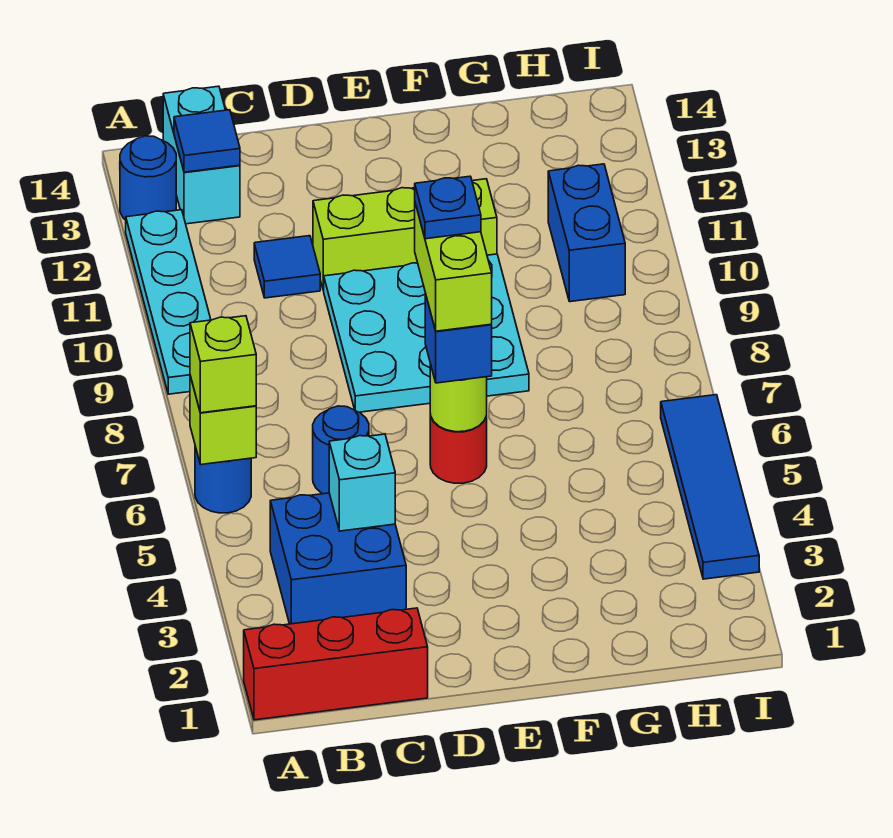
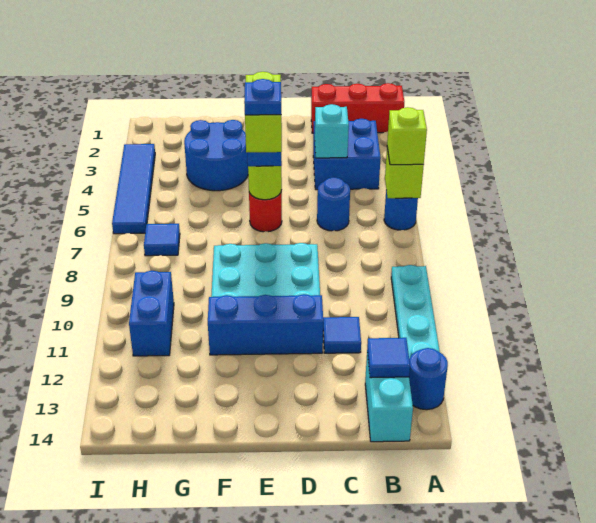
lime brick D11:F11 level 1 -> blue brick D11:F11 level 1
none -> blue round brick F3:G4 level 1
none -> blue tile H7 level 1

